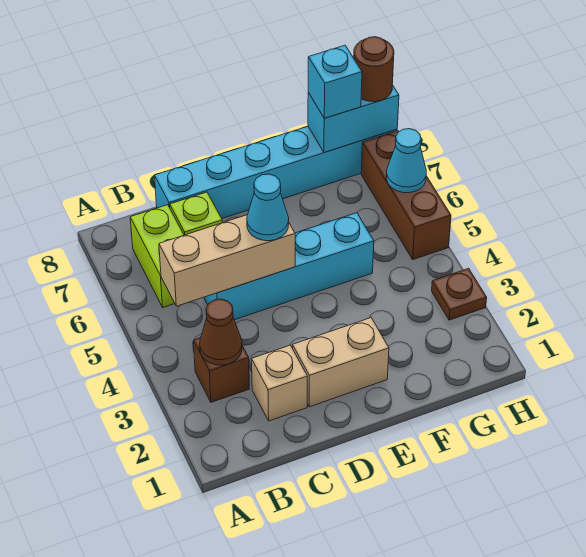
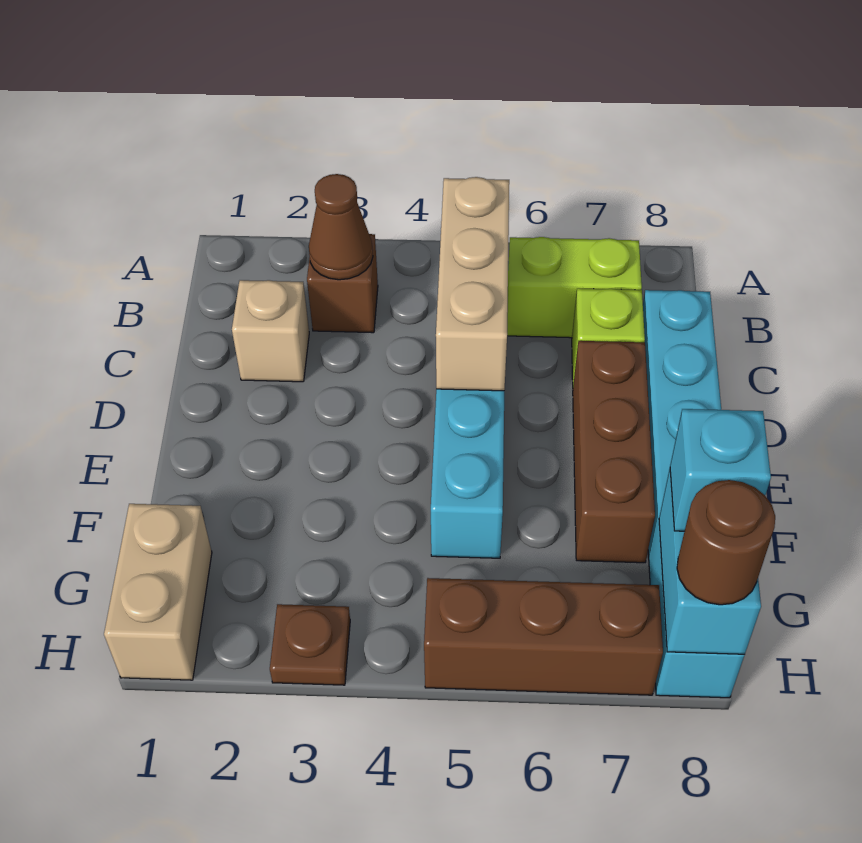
tan brick D2:E2 level 1 -> tan brick G1:H1 level 1
cyan cone D5 level 3 -> none
none -> brown brick D7:F7 level 1
cyan cone H6 level 2 -> none

